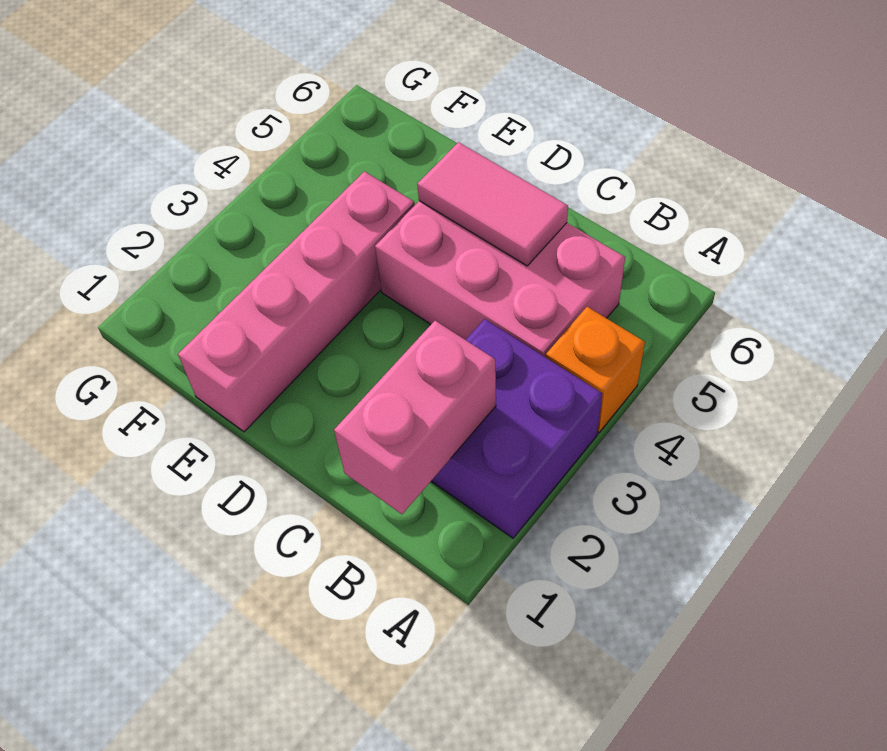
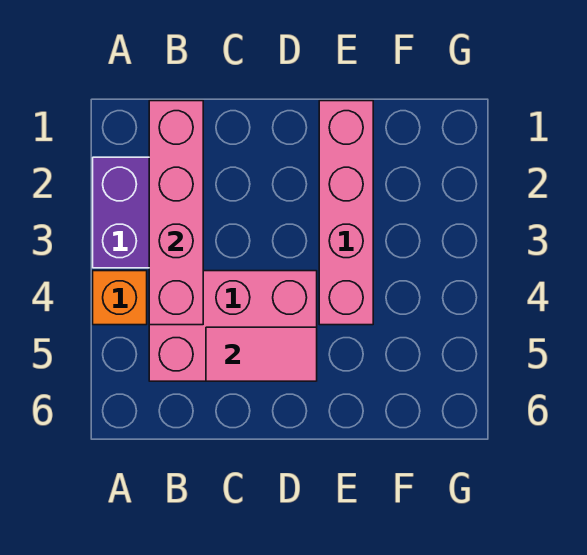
pink brick B1:B2 level 2 -> pink brick B1:B4 level 2

